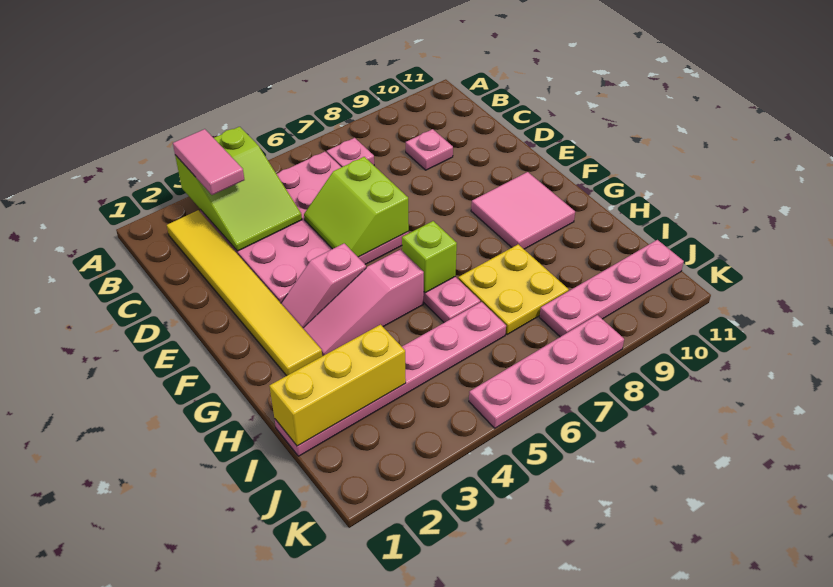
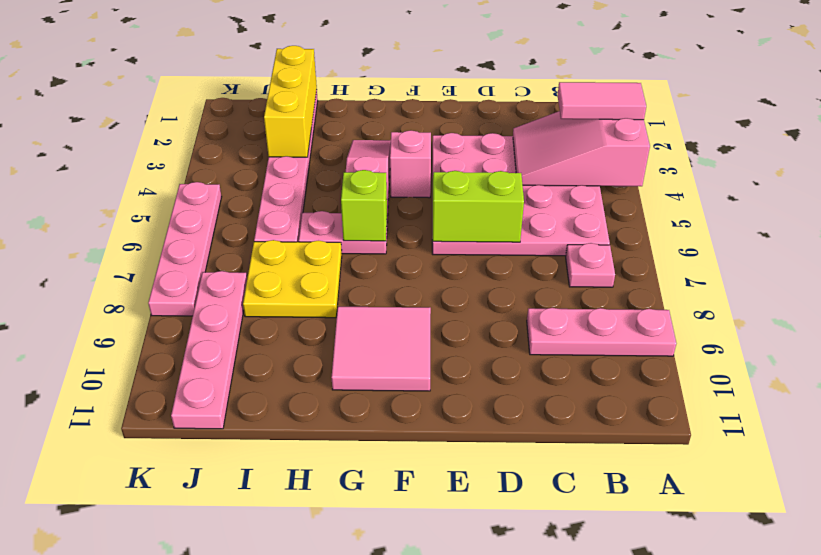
lime slope A3:C4 level 2 top A -> pink slope A3:C4 level 2 top A
yellow tile B2:G2 level 1 -> none
pink plate C9 level 1 -> pink plate A9:C9 level 1

